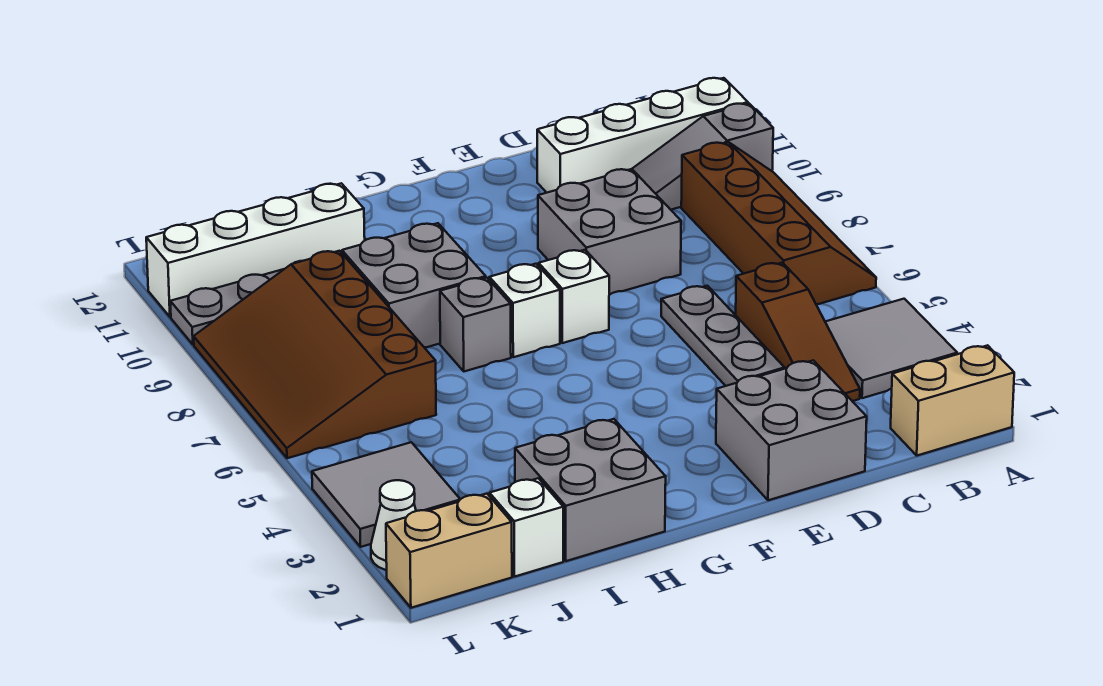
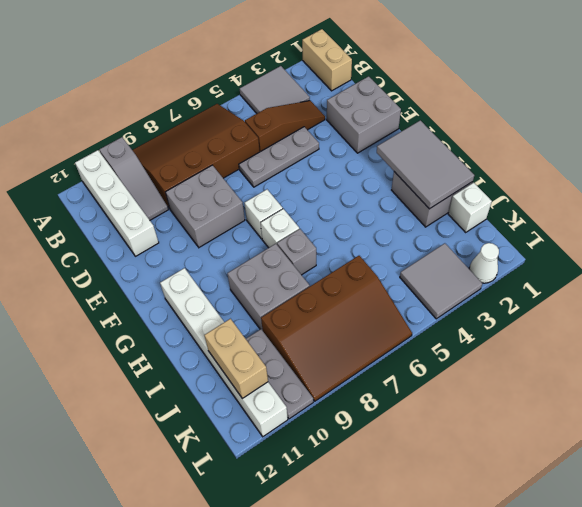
brown slope A6:B9 level 1 top B -> brown slope A6:C9 level 1 top C
none -> grey tile G1:I2 level 2
white brick I11:L11 level 1 -> white brick G11:L11 level 1
tan brick K1:L1 level 1 -> tan brick J11:K11 level 2

